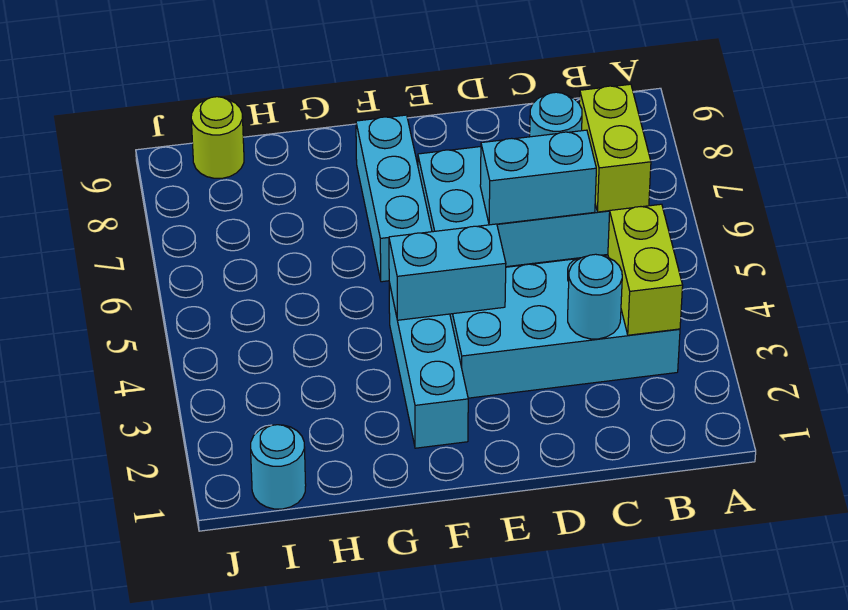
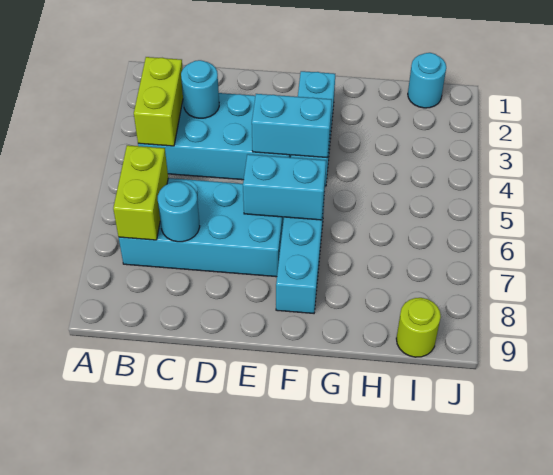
cyan brick C6:D6 level 2 -> cyan brick E6:F6 level 2

